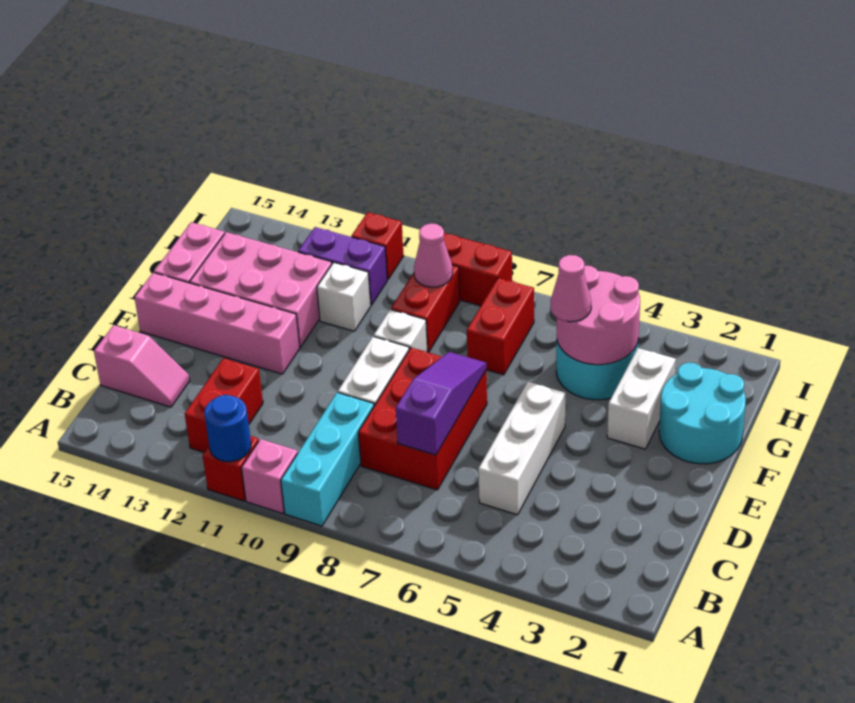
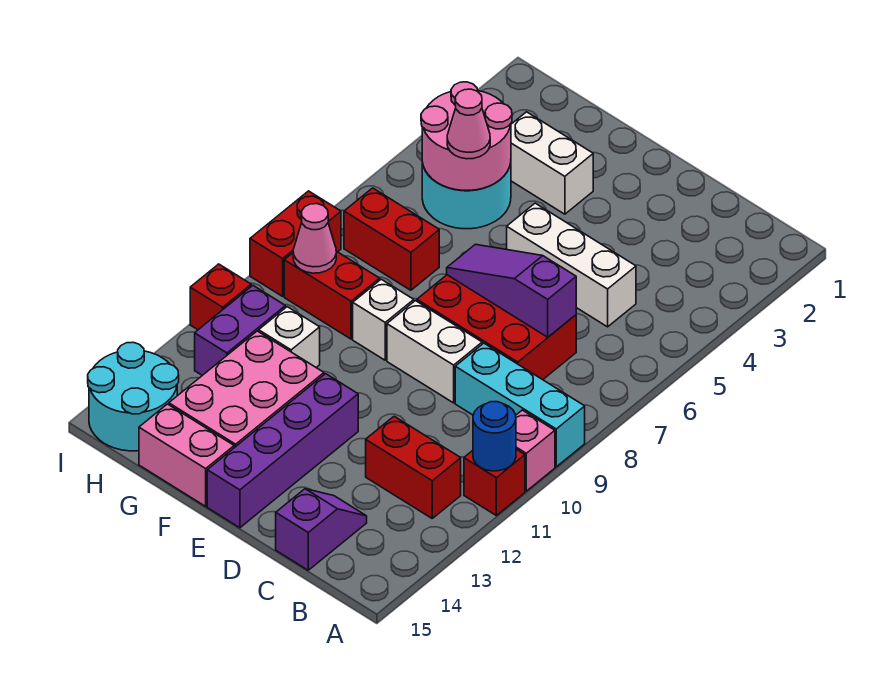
pink slope C14:C15 level 1 top 15 -> purple slope C14:C15 level 1 top 15
pink brick E12:E15 level 1 -> purple brick E12:E15 level 1
cyan round brick F1:G2 level 1 -> cyan round brick H14:I15 level 1

